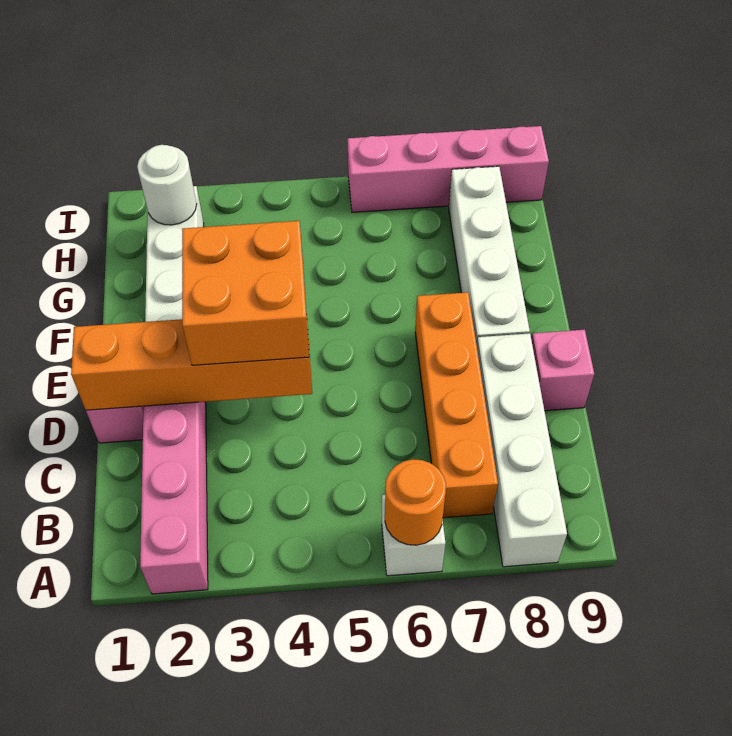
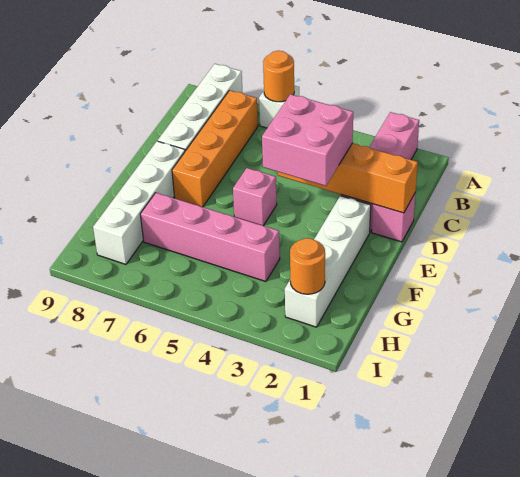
orange brick D3:E4 level 3 -> pink brick D3:E4 level 3
pink brick D9 level 1 -> pink brick E5 level 1
white round brick H2 level 2 -> orange round brick H2 level 2
pink brick I6:I9 level 1 -> pink brick G4:G7 level 1

